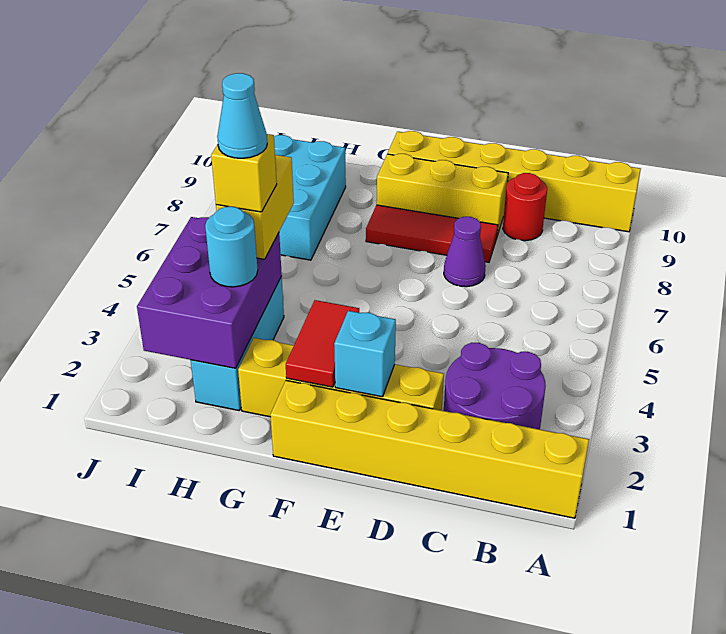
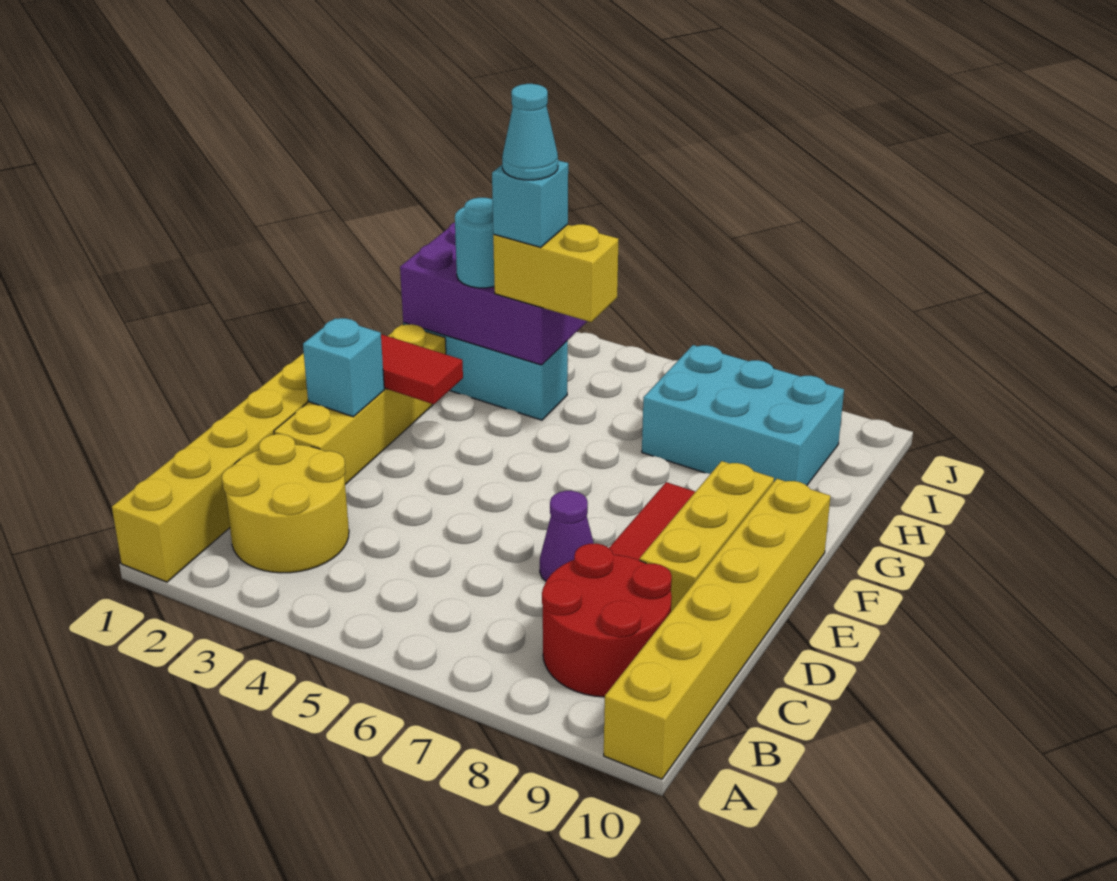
purple round brick B2:C3 level 1 -> yellow round brick B2:C3 level 1
red round brick C9 level 1 -> red round brick B8:C9 level 1
yellow brick H4 level 4 -> cyan brick H4 level 4

